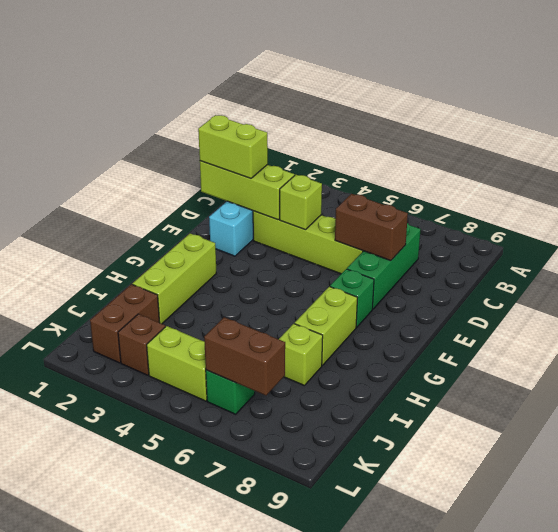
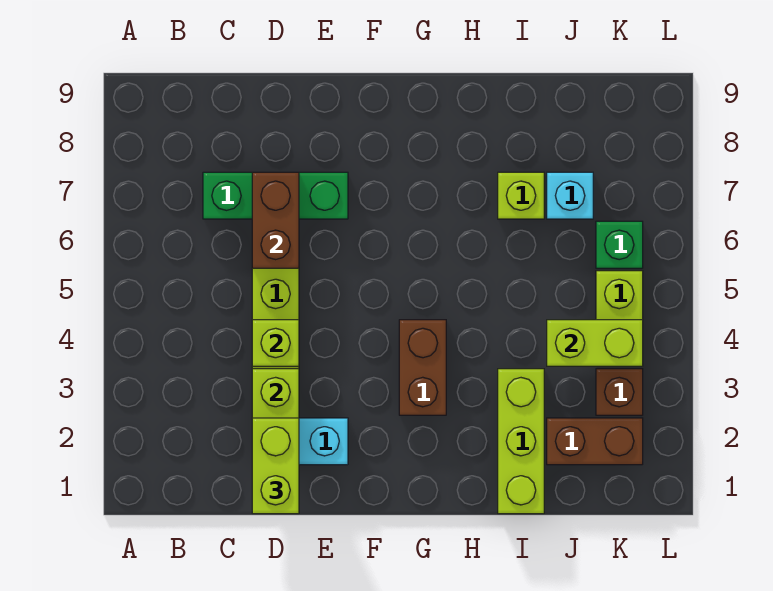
green brick F7 level 1 -> none
lime brick G2:I2 level 1 -> lime brick I1:I3 level 1
lime brick G7:H7 level 1 -> lime brick J4:K4 level 2
none -> cyan brick J7 level 1
brown brick K6:K7 level 2 -> brown brick G3:G4 level 1

